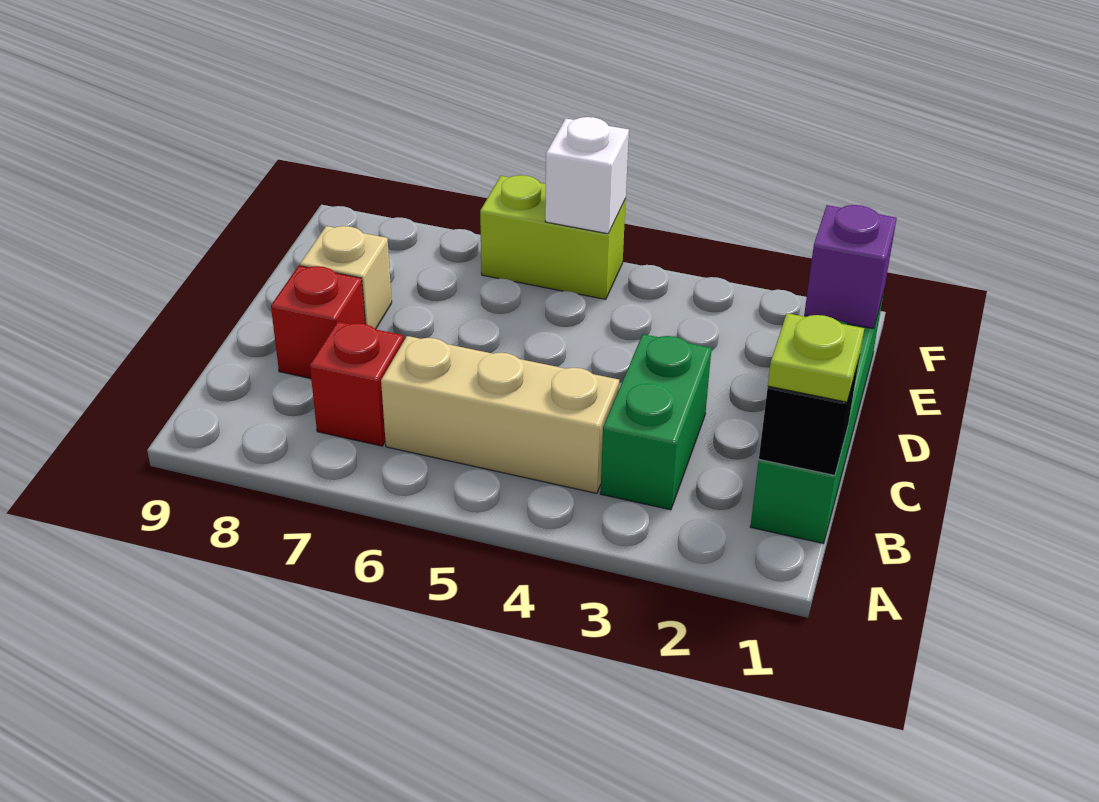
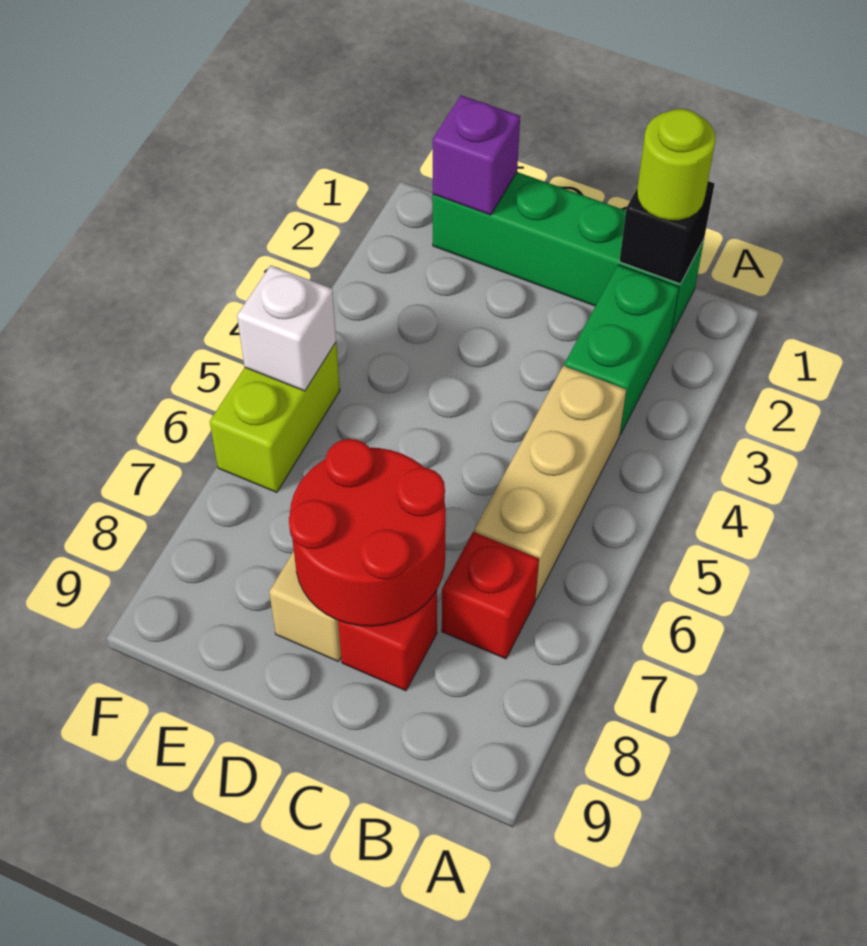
lime plate B1 level 3 -> lime round brick B1 level 3
green brick B3:C3 level 1 -> green brick B2:B3 level 1
none -> red round brick C7:D8 level 2

